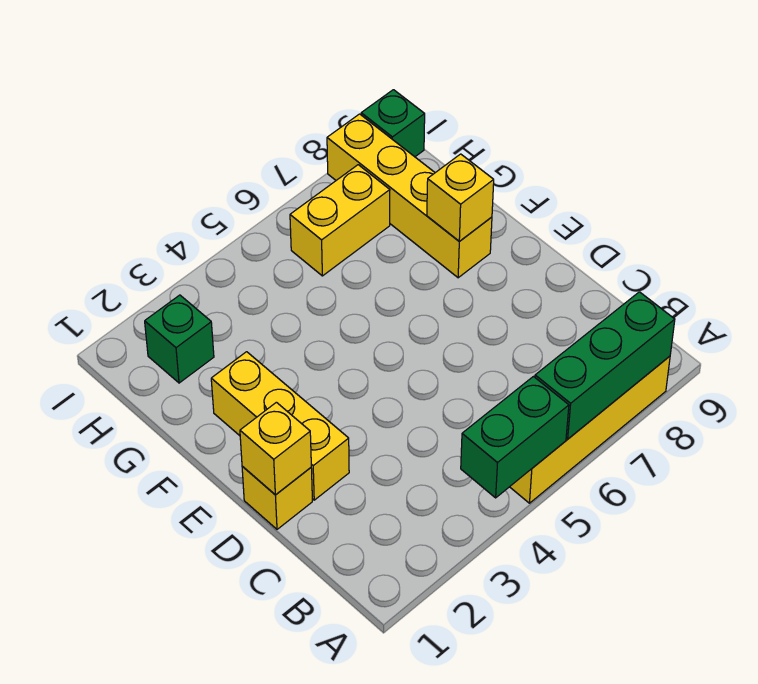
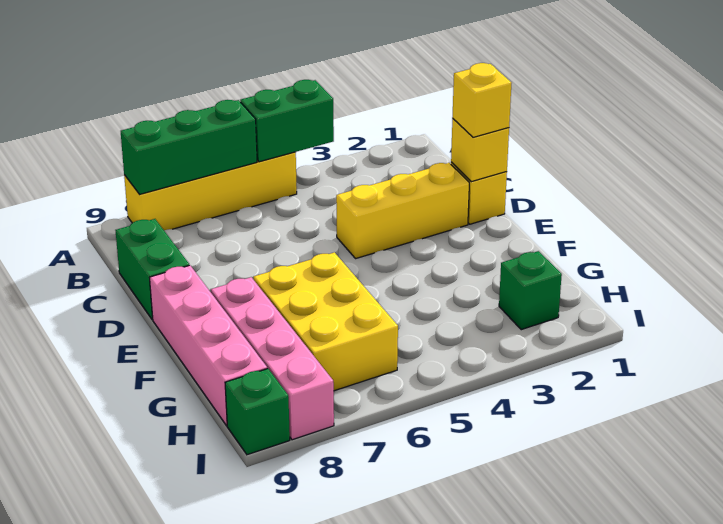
none -> green brick C9:D9 level 1
yellow brick D2:F2 level 1 -> yellow brick D2:D4 level 1
none -> pink brick E9:H9 level 1
yellow brick F8:I8 level 1 -> pink brick F8:I8 level 1
yellow brick F8 level 2 -> yellow brick D1 level 3
yellow brick H6:H7 level 1 -> yellow brick F6:H7 level 1

